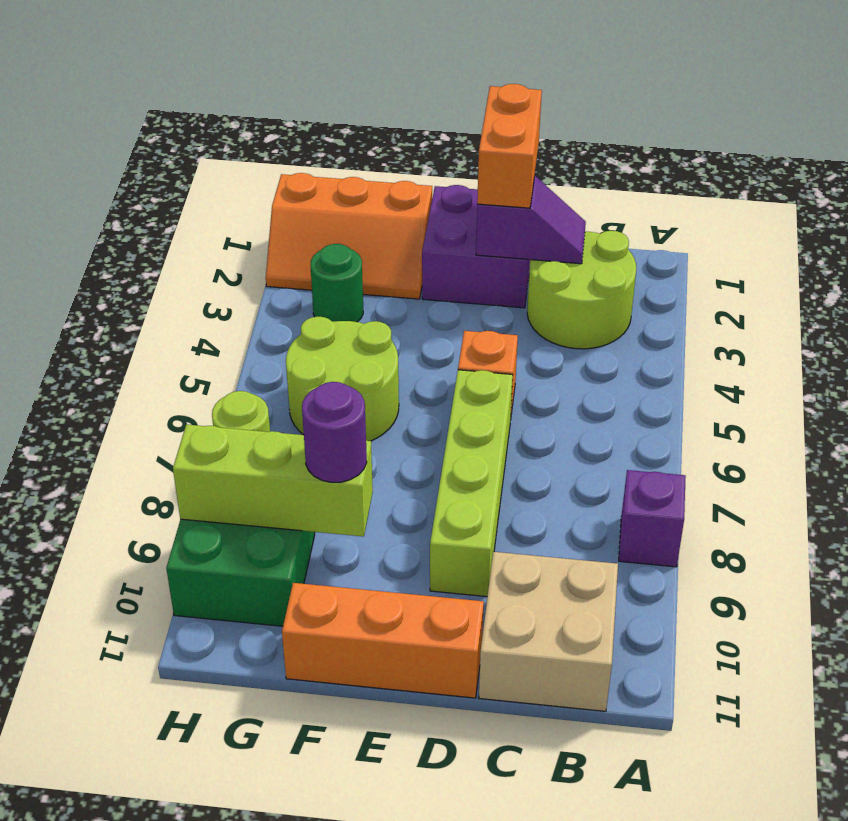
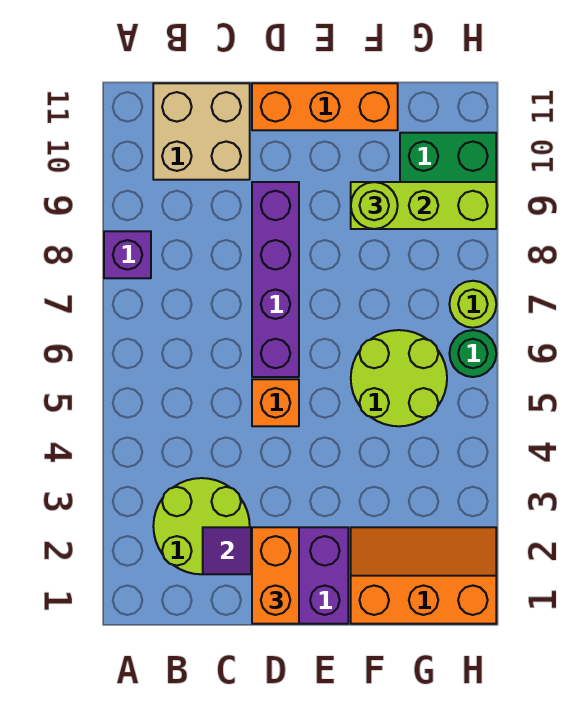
lime brick D6:D9 level 1 -> purple brick D6:D9 level 1
purple round brick F9 level 3 -> lime round brick F9 level 3
green round brick G3 level 1 -> green round brick H6 level 1

